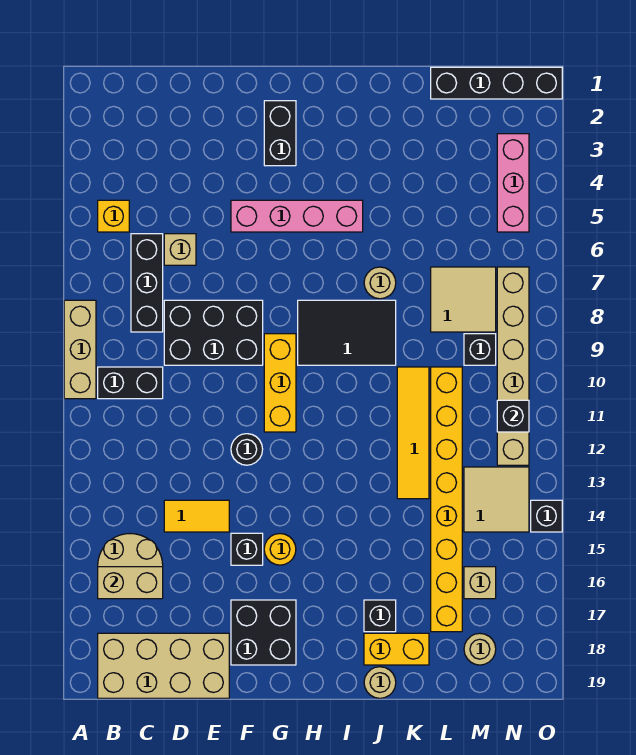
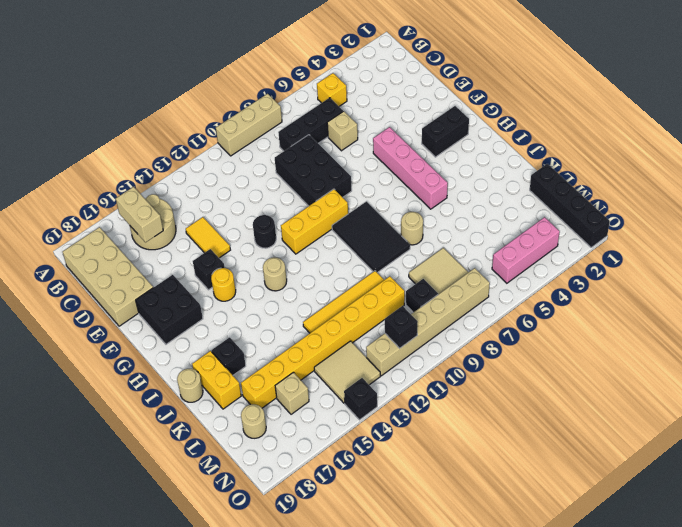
black brick B10:C10 level 1 -> none
none -> tan round brick H13 level 1

